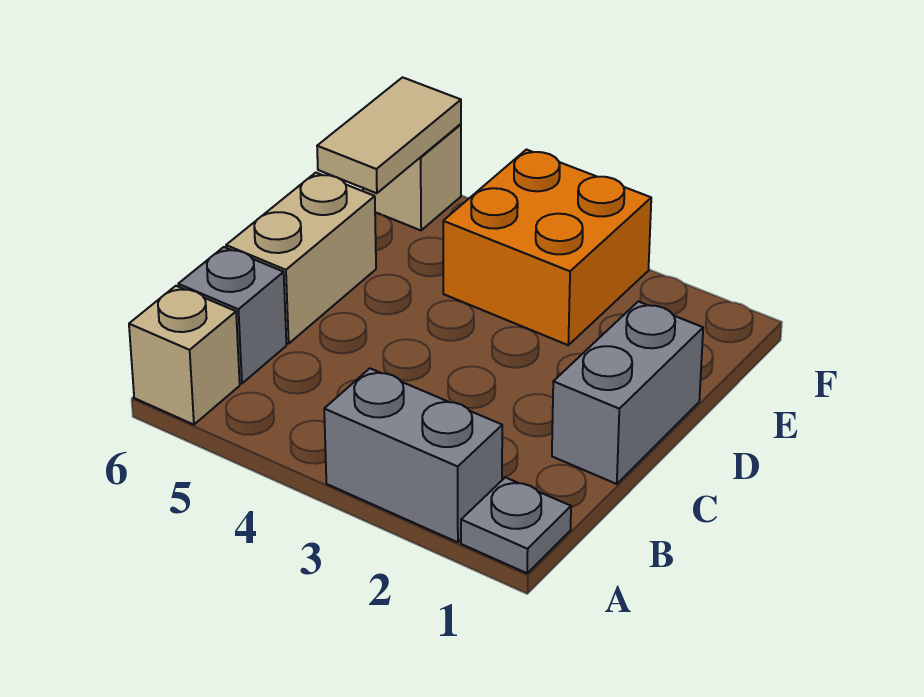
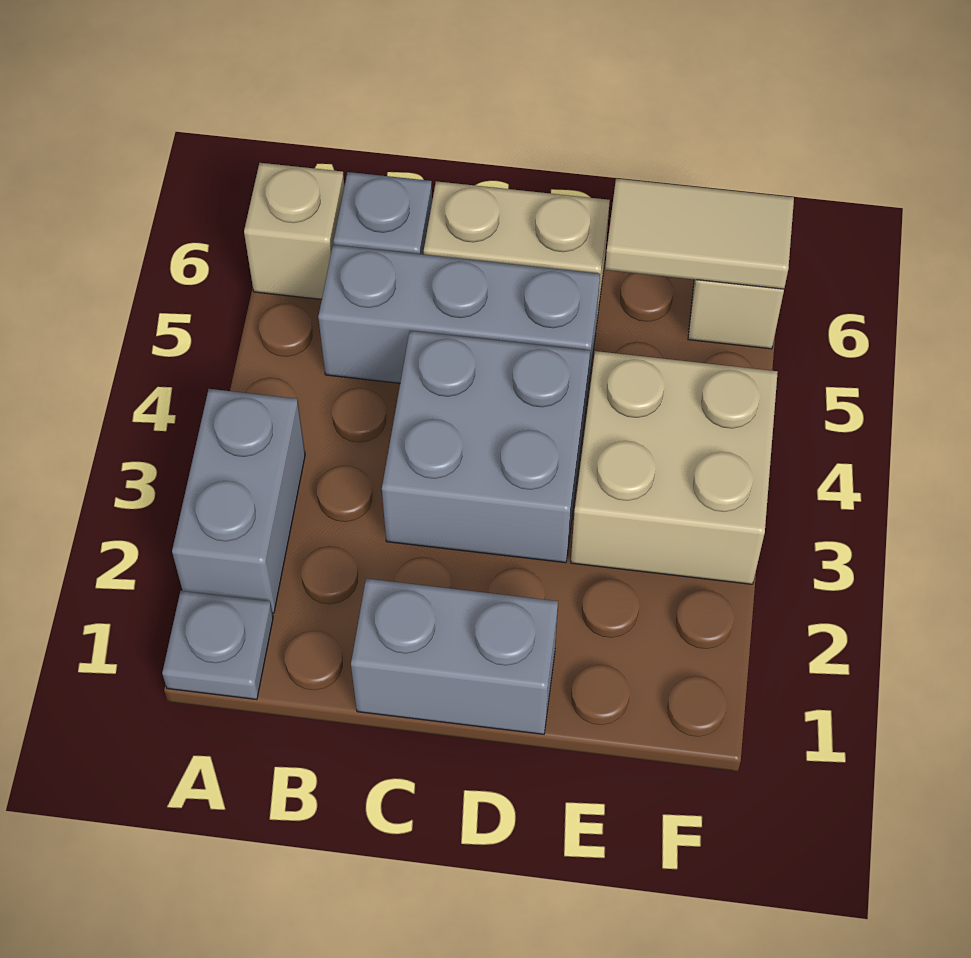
none -> grey brick B5:D5 level 1
none -> grey brick C3:D4 level 1
orange brick E3:F4 level 1 -> tan brick E3:F4 level 1

